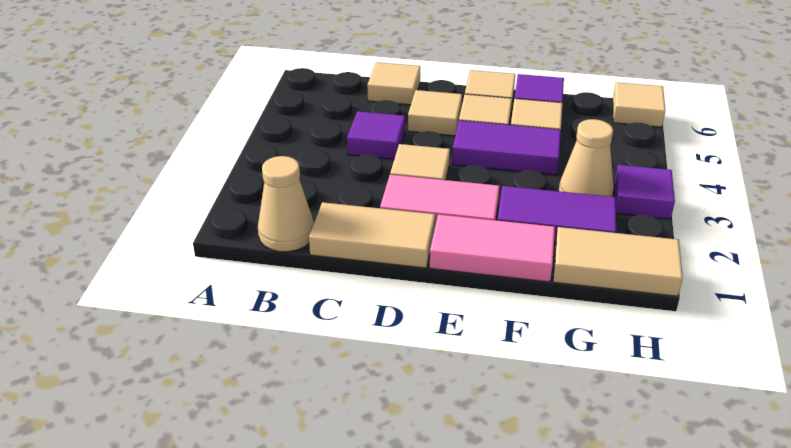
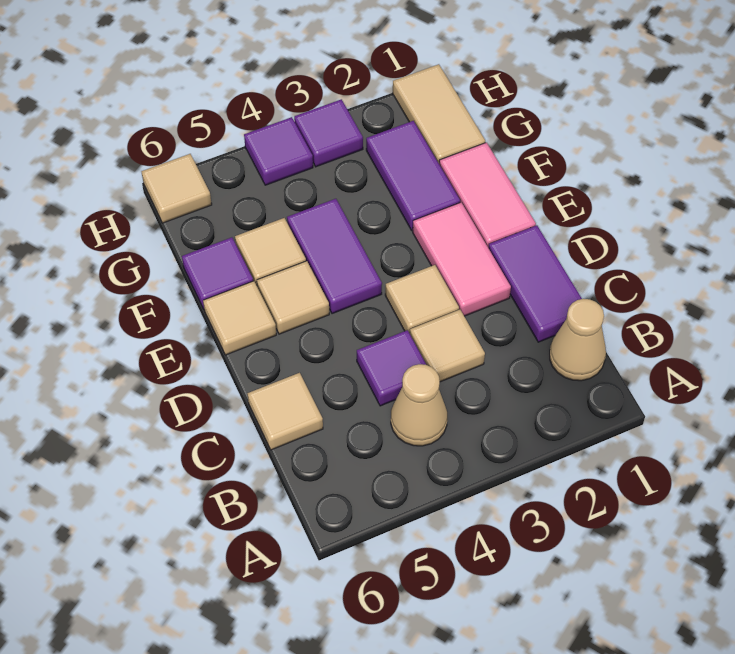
tan tile C1:D1 level 1 -> purple tile C1:D1 level 1
tan tile D5 level 1 -> tan tile C3 level 1
tan cone G3 level 1 -> tan cone B4 level 1
none -> purple tile H4 level 1

